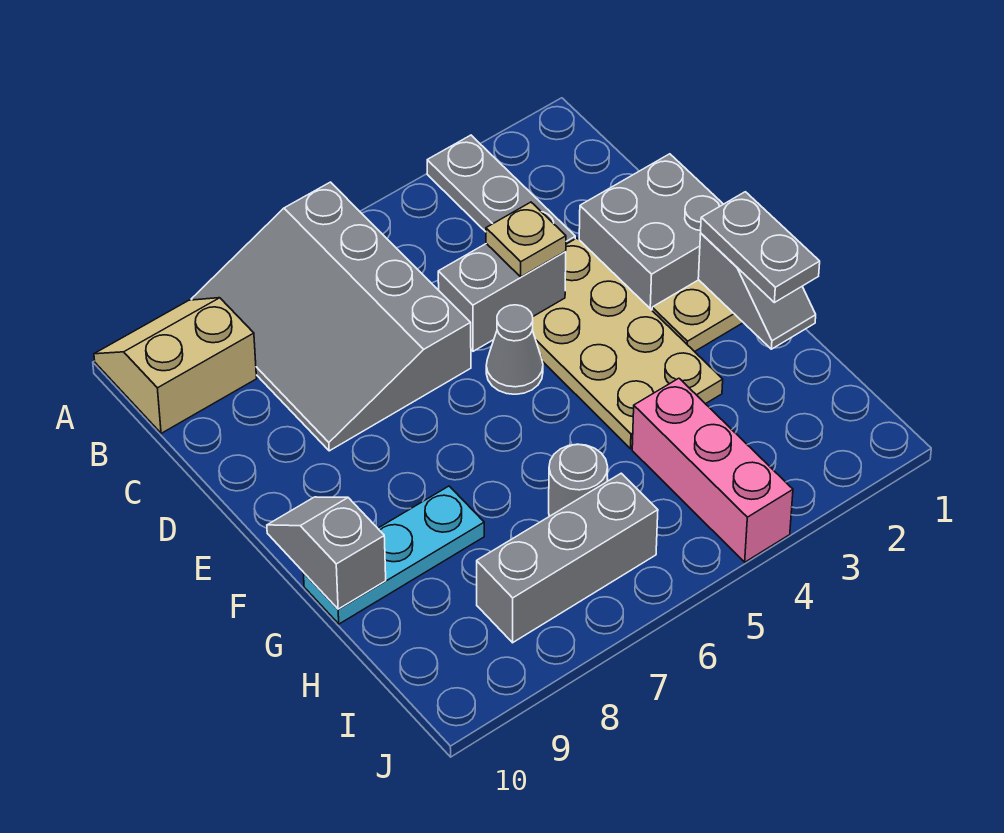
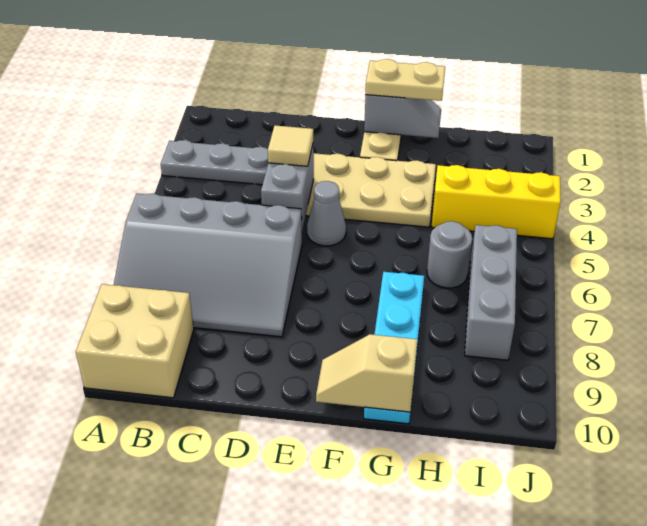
tan slope A9:B10 level 1 top B -> tan brick A9:B10 level 1
grey brick D1:E2 level 1 -> none
tan plate D4 level 3 -> tan tile D4 level 3
grey plate F1:G1 level 3 -> tan plate F1:G1 level 3
grey slope F10:G10 level 2 top G -> tan slope F10:G10 level 2 top G
cyan plate G8:G10 level 1 -> cyan plate G7:G10 level 1
pink brick H4:J4 level 1 -> yellow brick H4:J4 level 1

